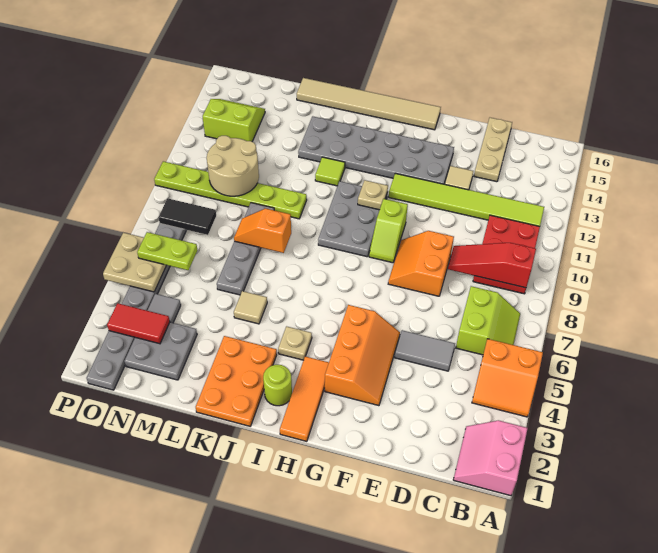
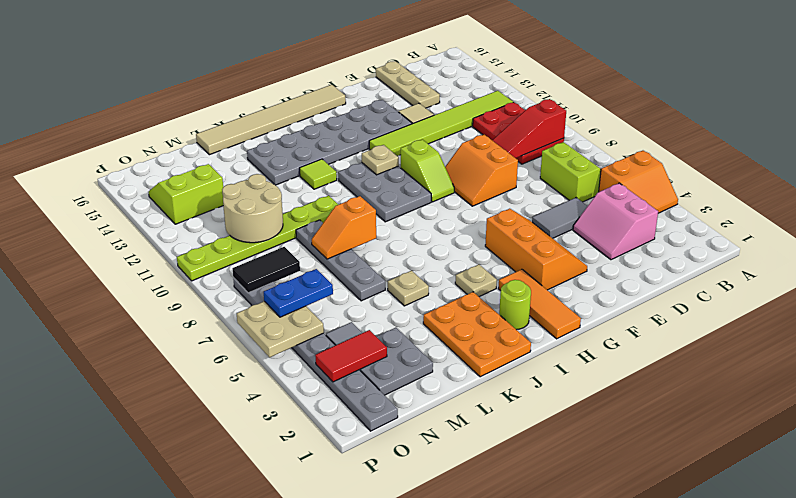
pink slope A1:B2 level 1 top A -> pink slope C3:D4 level 1 top C
tan tile K5 level 1 -> tan plate K5 level 1
lime plate N6:O6 level 3 -> blue plate N6:O6 level 3

